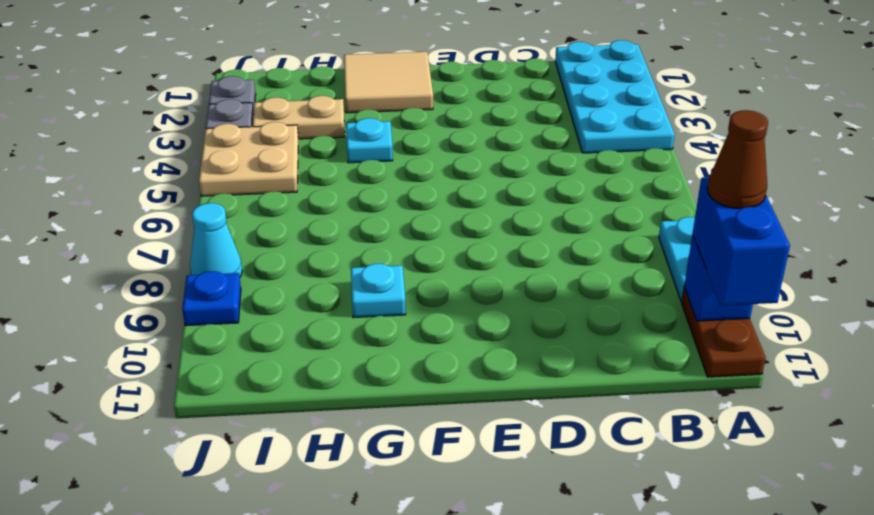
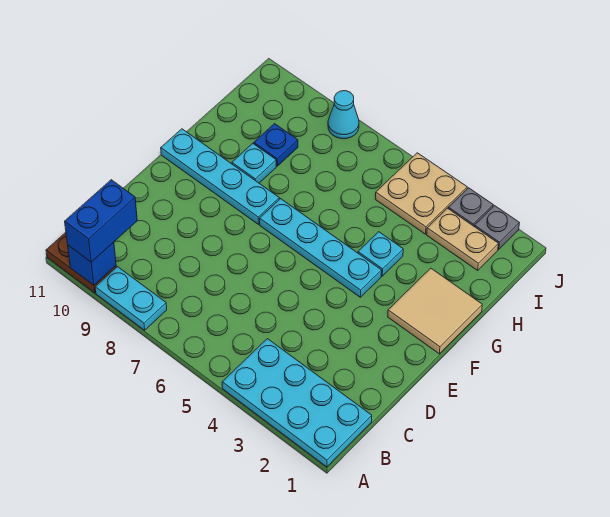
blue brick A10:A11 level 3 -> blue brick A10:B10 level 3
brown cone A10 level 4 -> none
none -> cyan plate F4:F7 level 1
none -> cyan plate F8:F11 level 1
tan plate H3:I3 level 1 -> tan plate I2:I3 level 1
blue plate J9 level 1 -> blue plate H9 level 1

